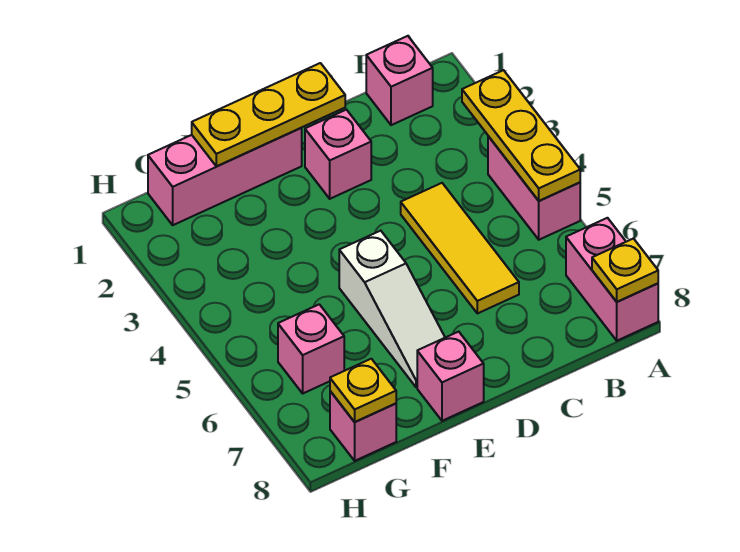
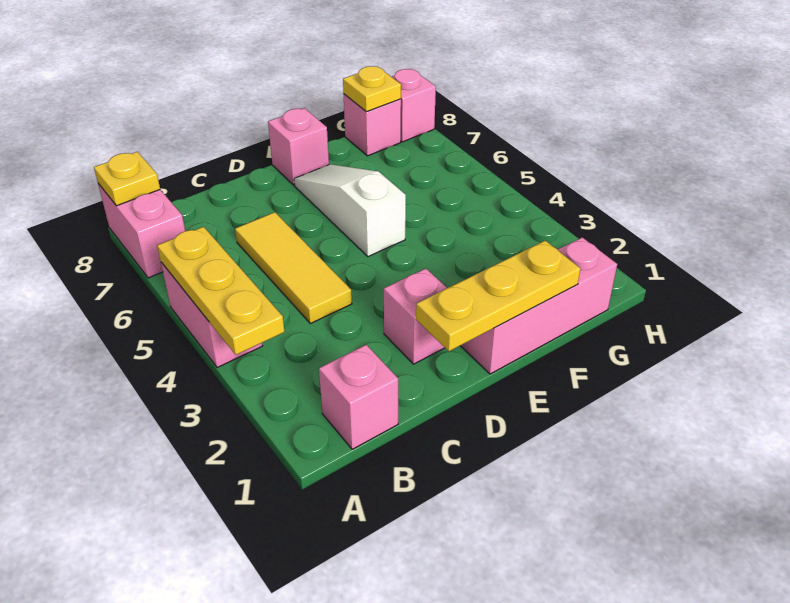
pink brick G6 level 1 -> pink brick H8 level 1

